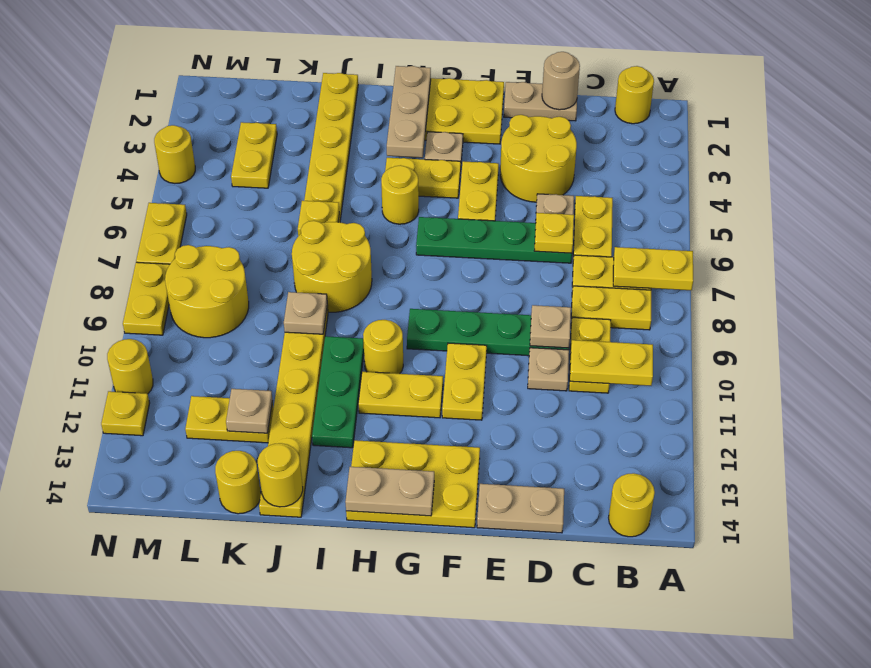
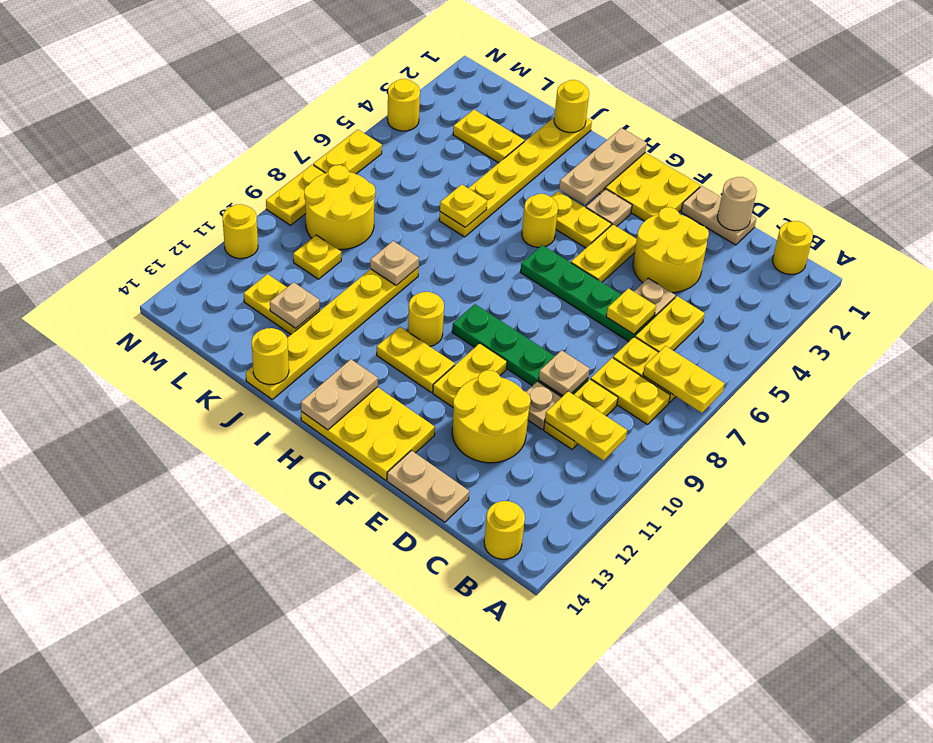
tan plate G14:H14 level 2 -> tan plate H13:H14 level 2
yellow round brick I7:J8 level 1 -> yellow round brick D11:E12 level 1
green plate I10:I12 level 1 -> none
yellow round brick K14 level 1 -> yellow round brick J1 level 2
yellow plate L3:L4 level 1 -> yellow plate K3:L3 level 1
yellow plate N12 level 1 -> yellow plate L10 level 1

